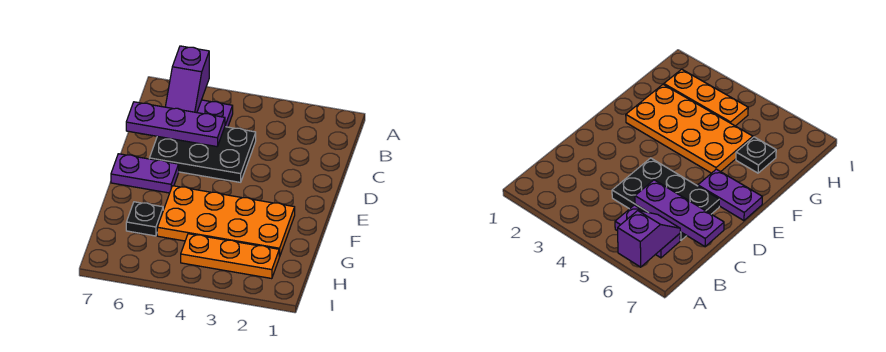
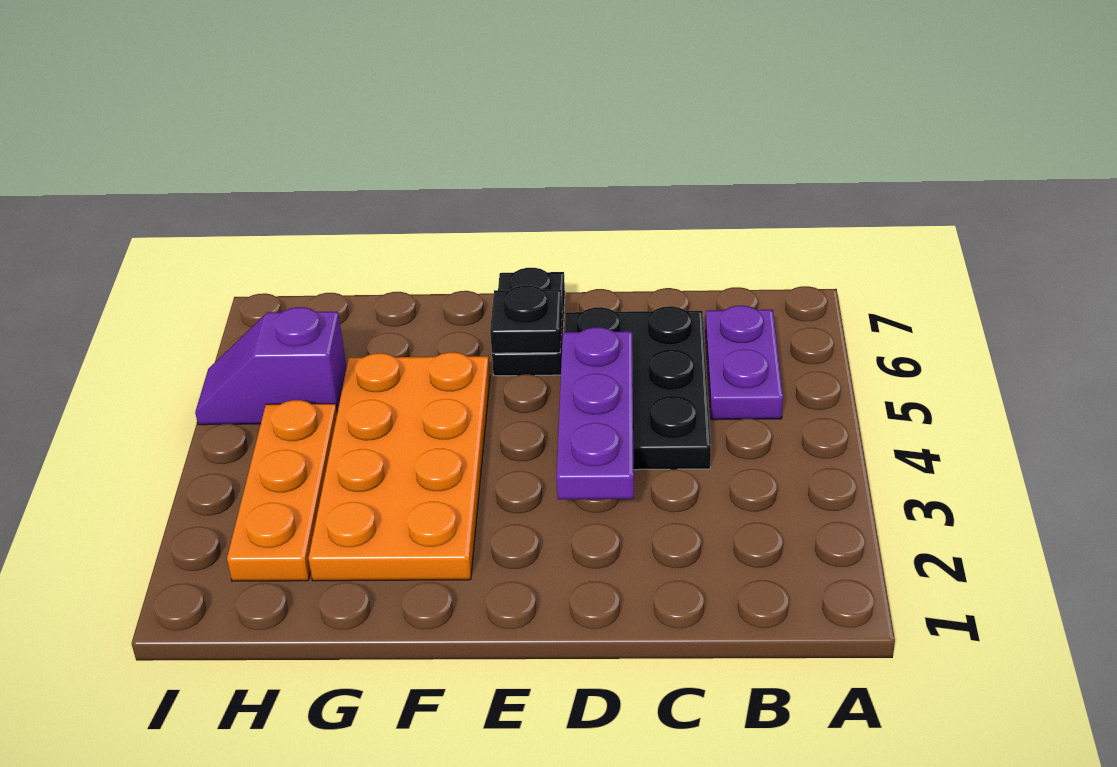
purple slope A6:B6 level 2 top A -> purple slope H5:I5 level 1 top H
purple plate C5:C7 level 2 -> purple plate D3:D5 level 2
purple plate E6:E7 level 1 -> black plate E6:E7 level 1
black plate G6 level 1 -> black plate E6 level 2

